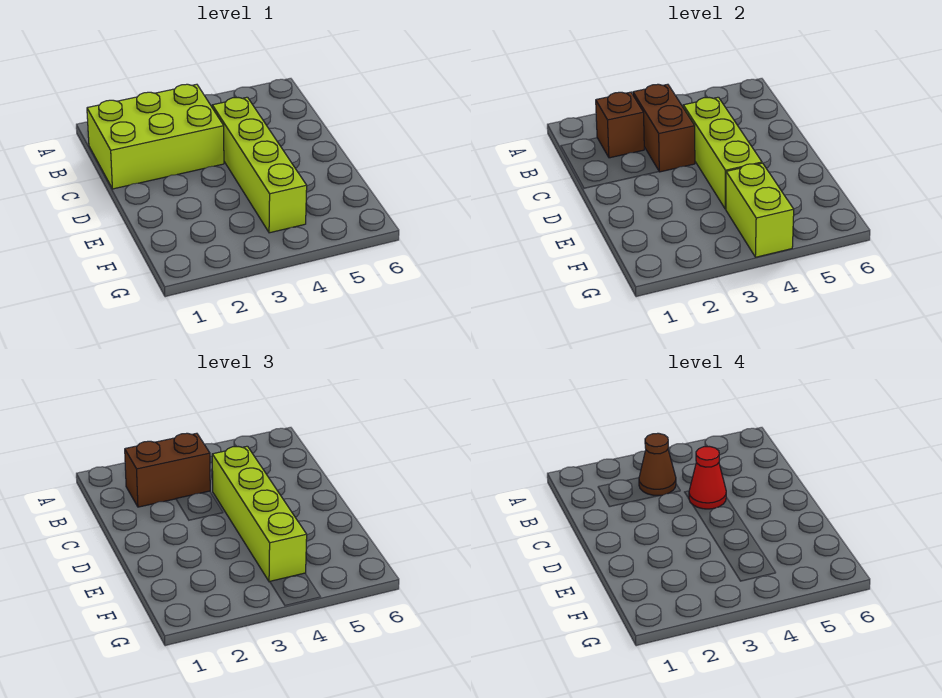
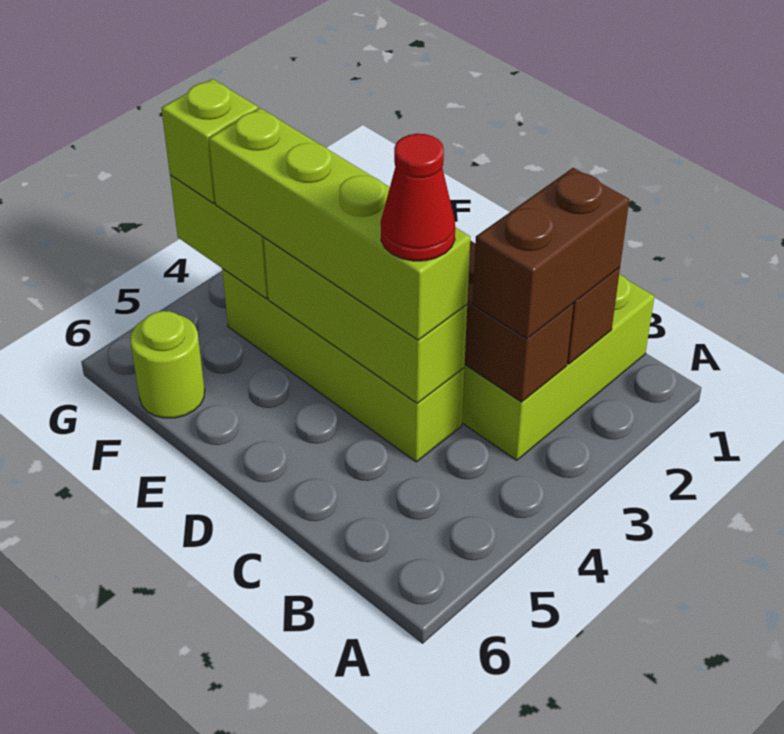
brown cone B3 level 4 -> none
none -> lime round brick F6 level 1
none -> lime brick G4 level 3

